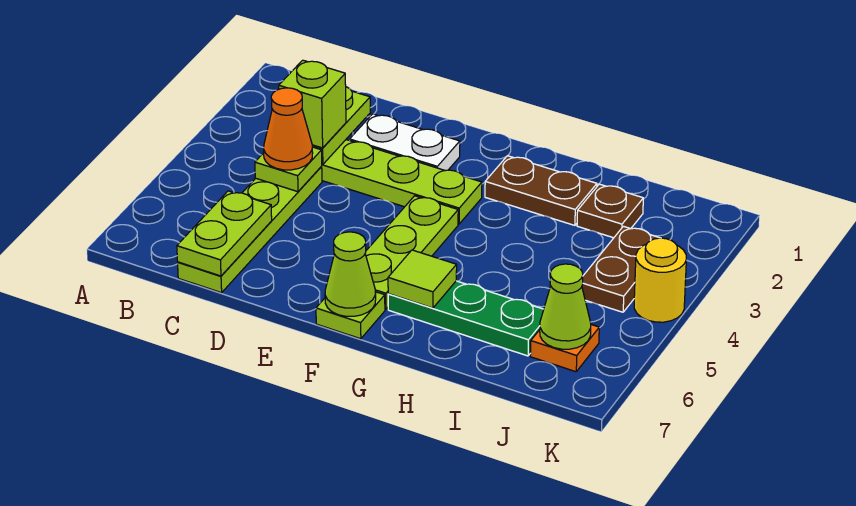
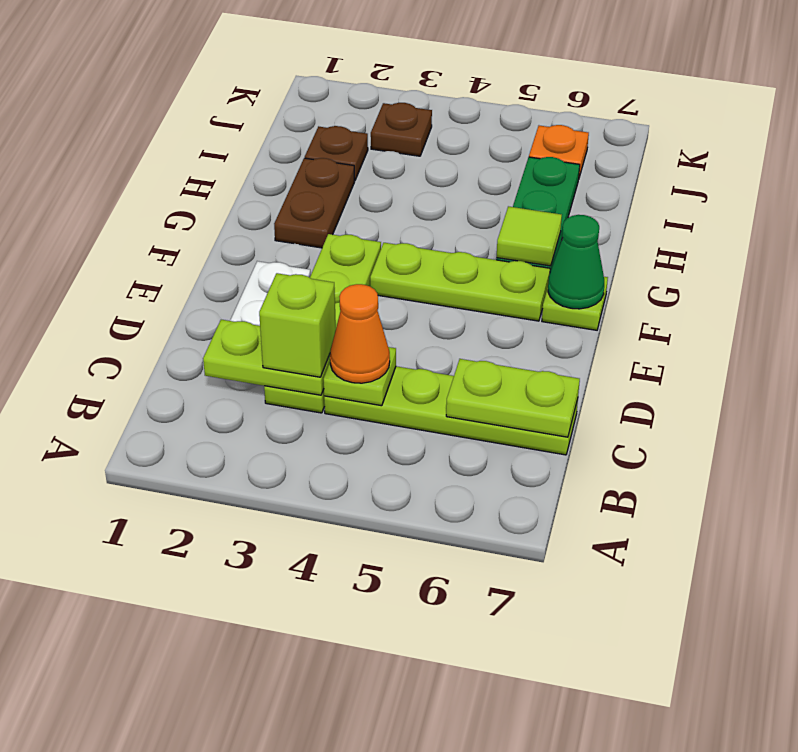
lime cone F7 level 2 -> green cone F7 level 2
brown plate J3:J4 level 1 -> brown plate J3 level 1
lime cone J6 level 2 -> none
yellow round brick K4 level 1 -> none

